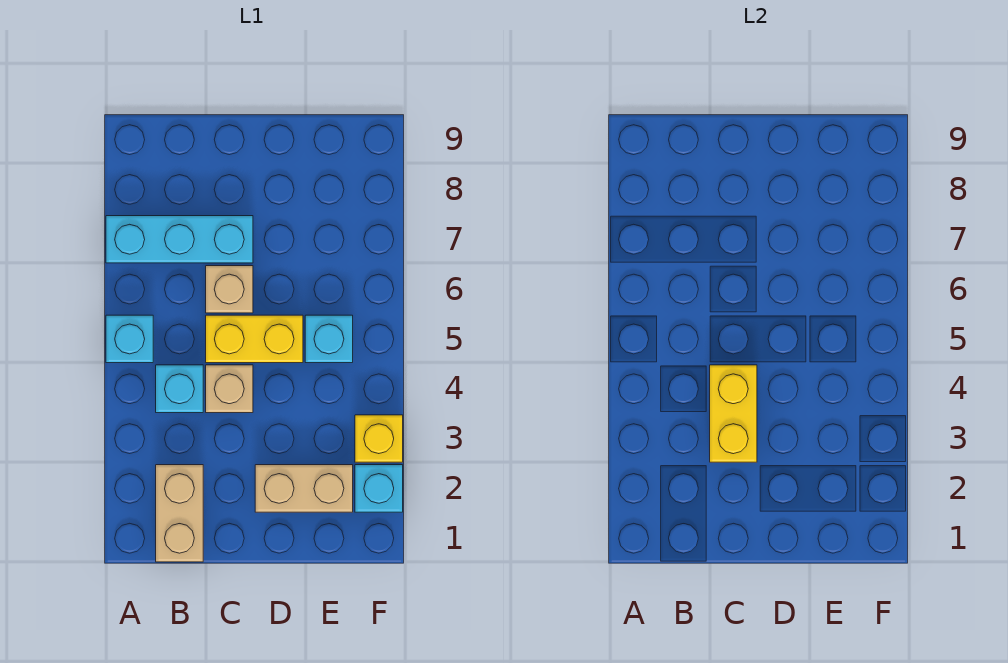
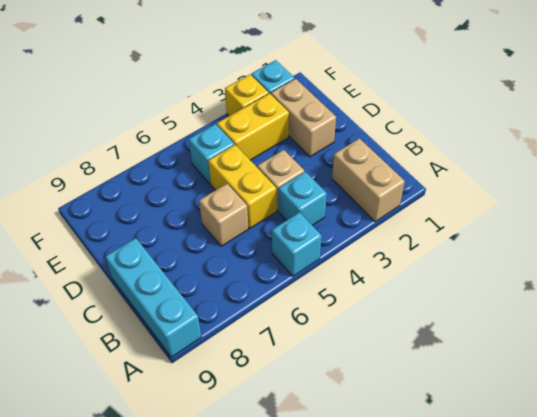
cyan brick A7:C7 level 1 -> cyan brick A9:C9 level 1
tan brick B1:B2 level 1 -> tan brick A2:B2 level 1
yellow brick C3:C4 level 2 -> yellow brick E3:E4 level 1

